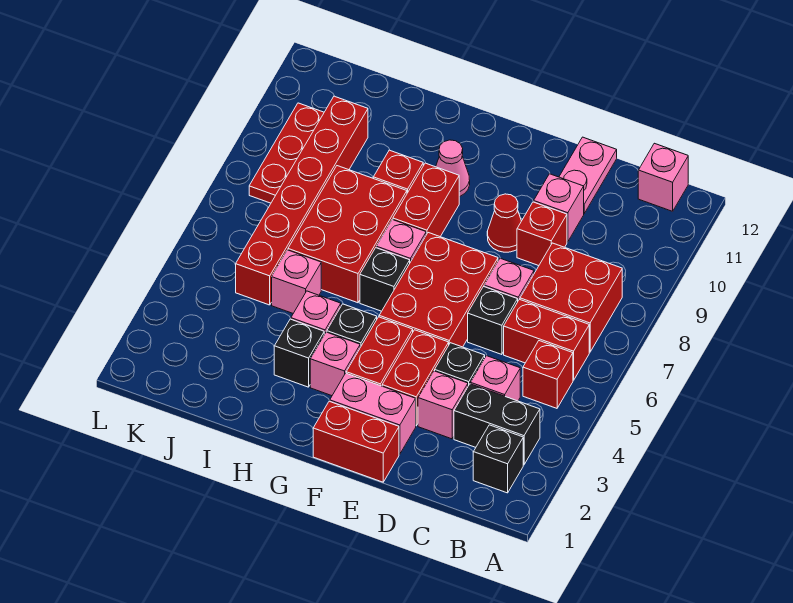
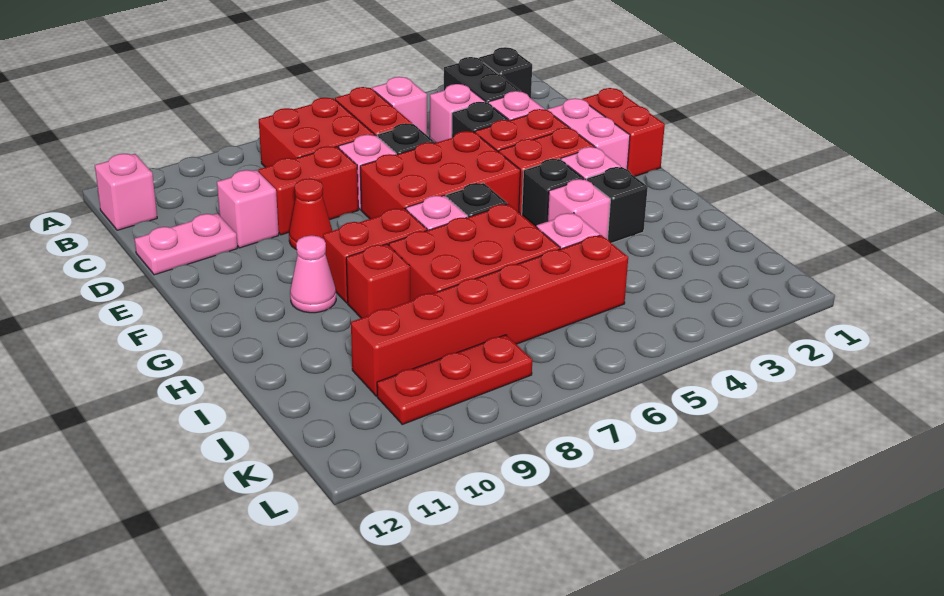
red brick B5 level 1 -> pink brick B5 level 1
red brick D9 level 1 -> red brick D8:D9 level 1

